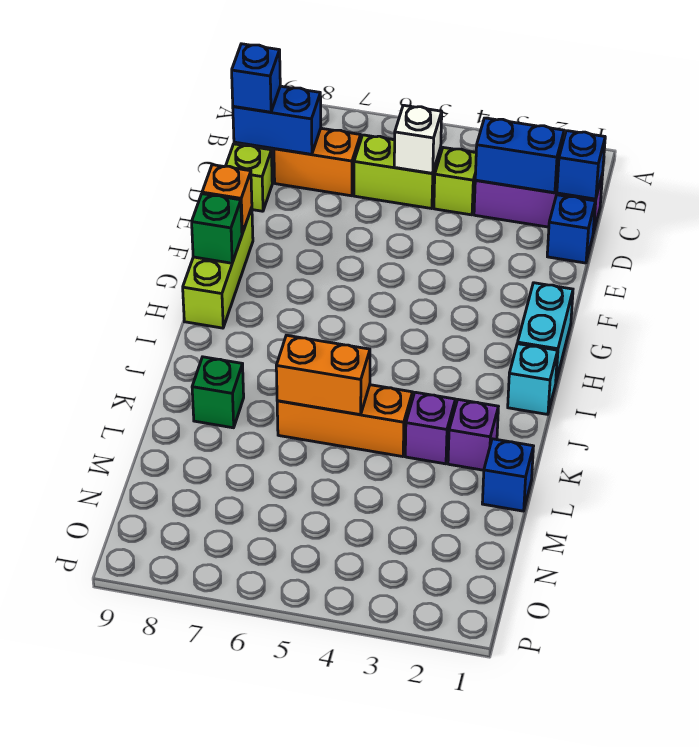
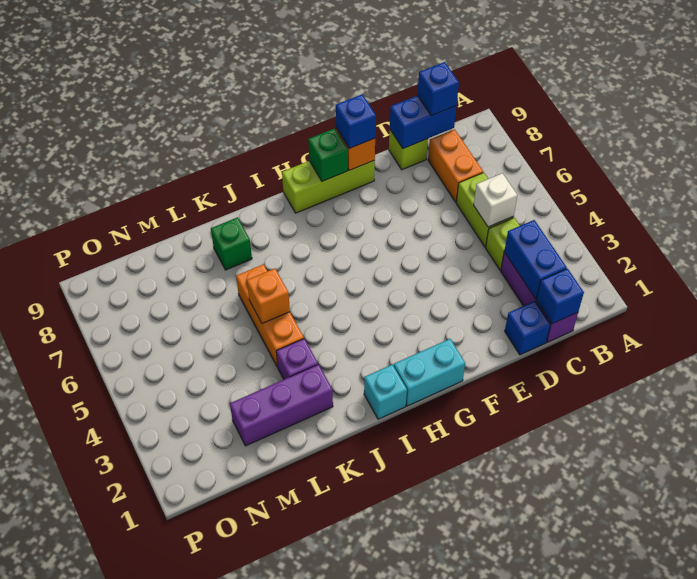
blue brick C8:C9 level 2 -> blue brick C9:D9 level 2
purple brick K2 level 1 -> purple brick K2:M2 level 1
orange brick K5:K6 level 2 -> orange brick K5 level 2
blue brick L1 level 1 -> blue brick F9 level 3

